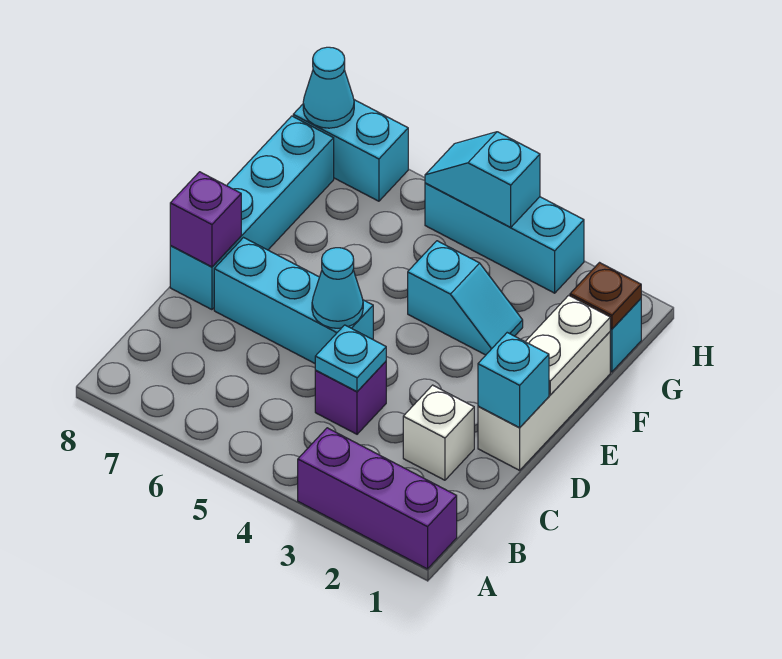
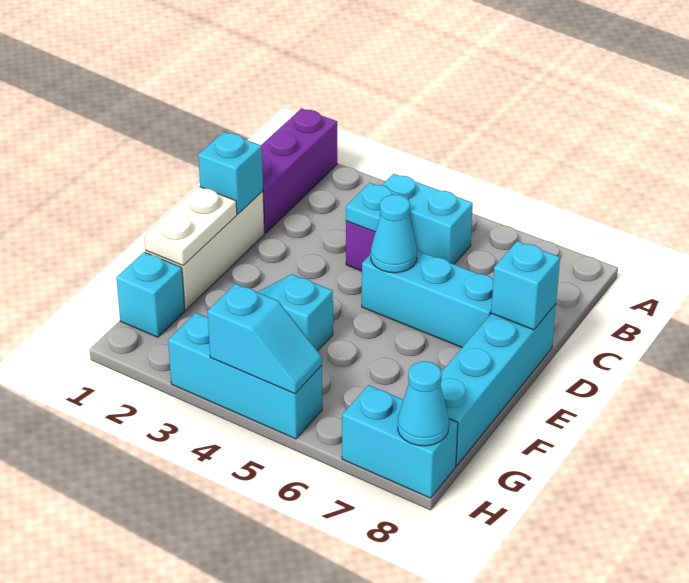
purple brick A1:A3 level 1 -> purple brick A1:C1 level 1
none -> cyan brick B4:B5 level 1
white brick C2 level 1 -> none
purple brick D8 level 2 -> cyan brick D8 level 2
brown plate G1 level 2 -> none

